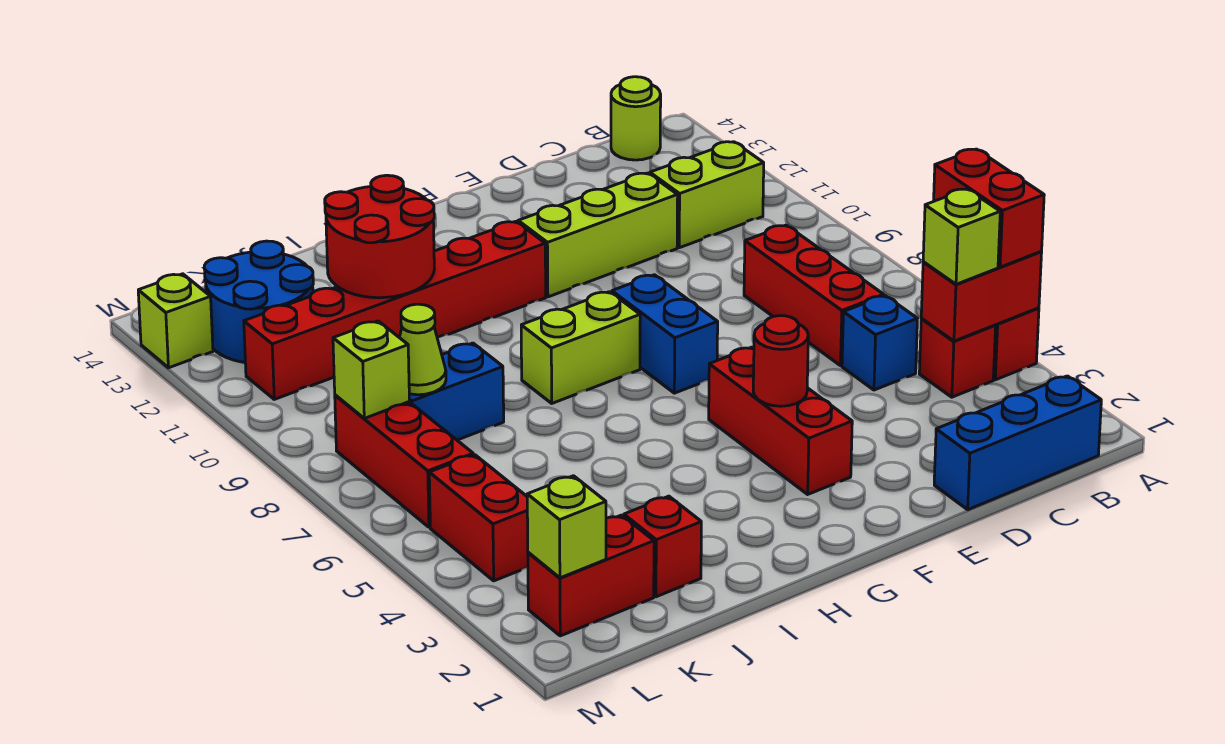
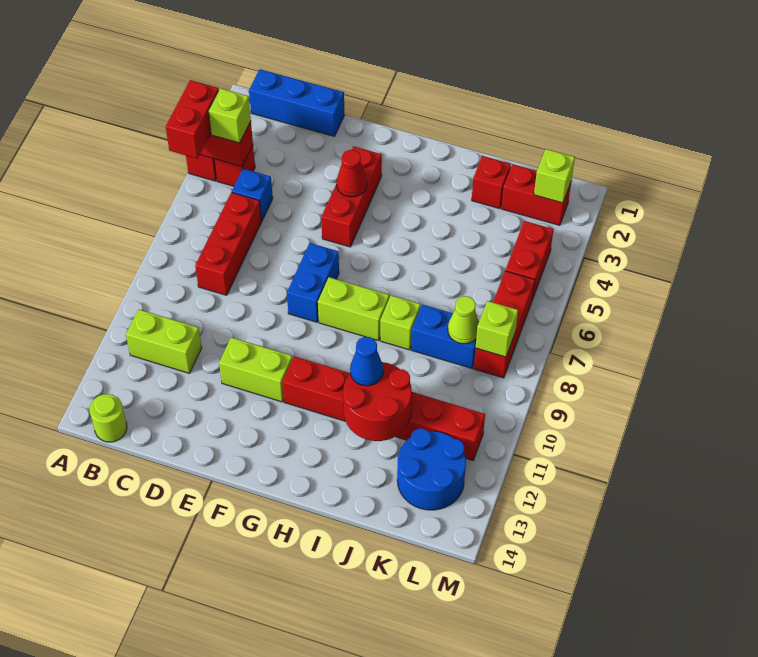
lime brick D11:F11 level 1 -> lime brick E11:F11 level 1
red round brick F4 level 2 -> red cone F4 level 2
none -> blue cone I11 level 3
lime brick M13 level 1 -> lime brick I8 level 1

